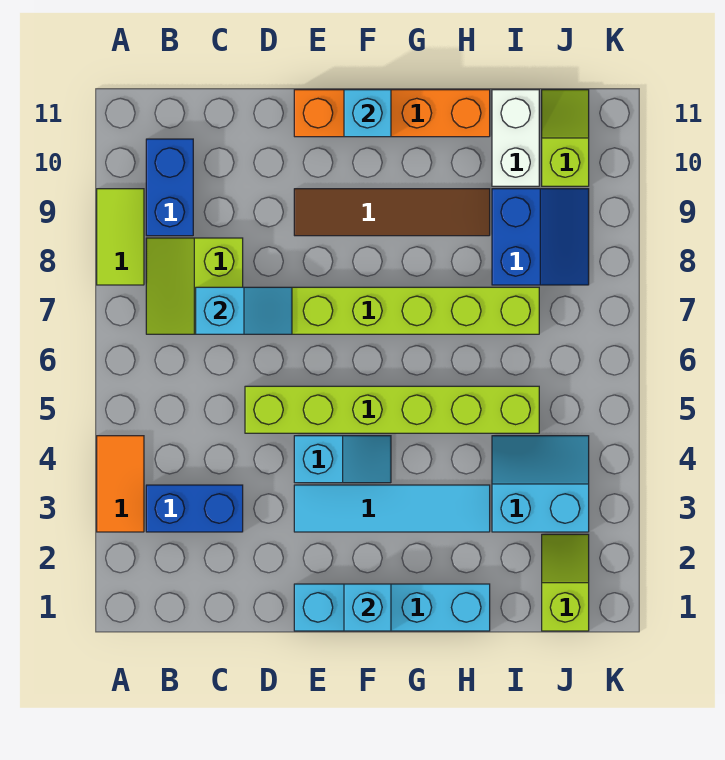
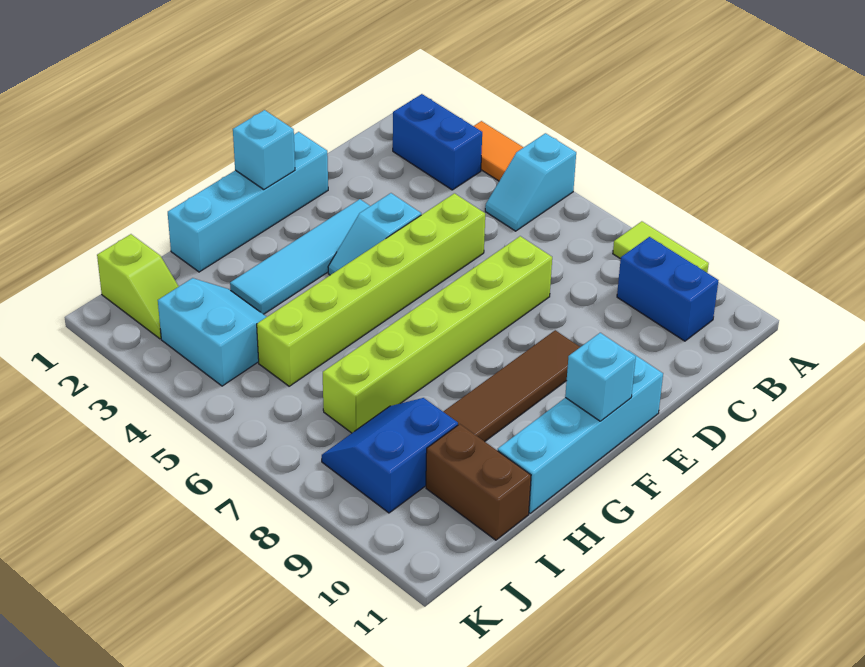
blue brick B3:C3 level 1 -> blue brick B2:B3 level 1
lime slope B7:C8 level 1 top C -> none
cyan slope C7:D7 level 2 top C -> cyan slope A5:B5 level 1 top A
orange brick E11:H11 level 1 -> cyan brick E11:H11 level 1
cyan slope I3:J4 level 1 top 3 -> cyan slope I3:J4 level 1 top J
blue slope I8:J9 level 1 top I -> blue slope I8:J9 level 1 top 9
white brick I10:I11 level 1 -> brown brick I10:I11 level 1
lime slope J10:J11 level 1 top 10 -> none

